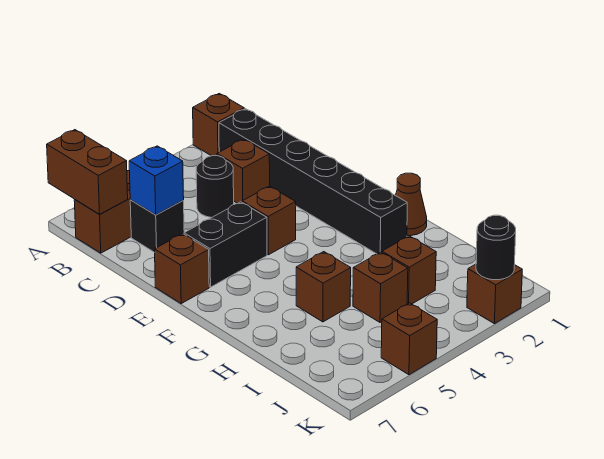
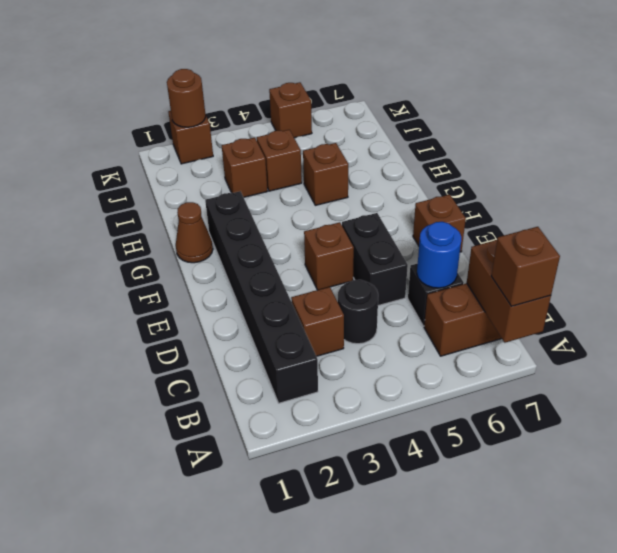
brown brick A2 level 1 -> brown brick A7 level 3
blue brick C6 level 2 -> blue round brick C6 level 2
black brick E5:E6 level 1 -> black brick D5:E5 level 1
black round brick K2 level 2 -> brown round brick K2 level 2

